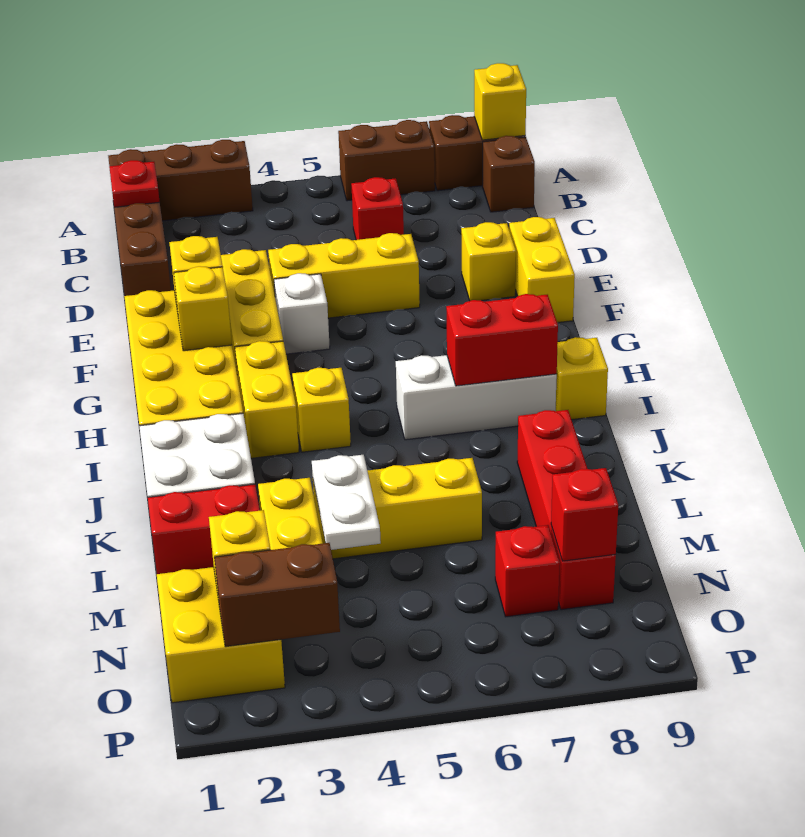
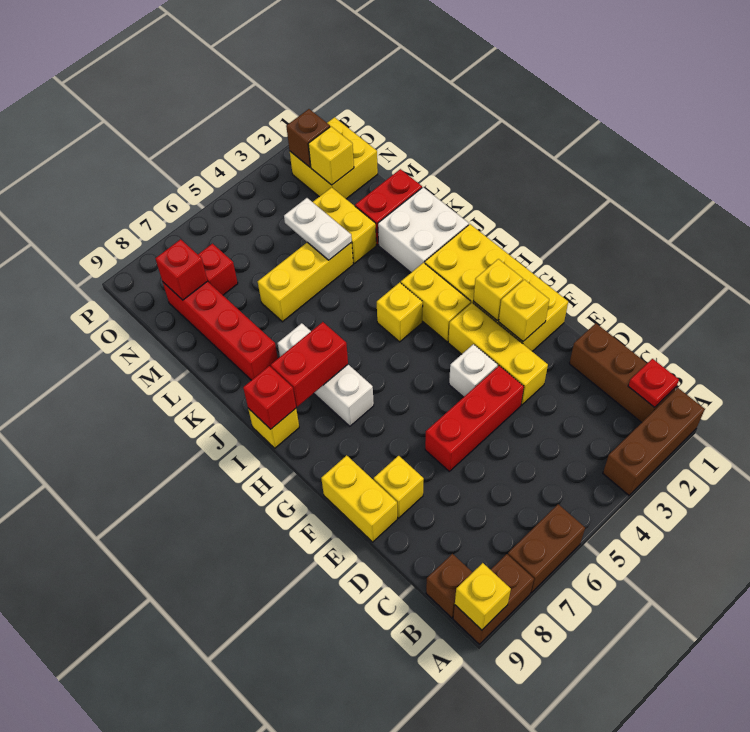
red brick C6 level 1 -> red brick I9 level 2
yellow brick E4:E6 level 1 -> red brick E4:E6 level 1
white brick I6:I8 level 1 -> white brick H7:J7 level 1
brown brick O2:O3 level 2 -> brown brick O2 level 2

